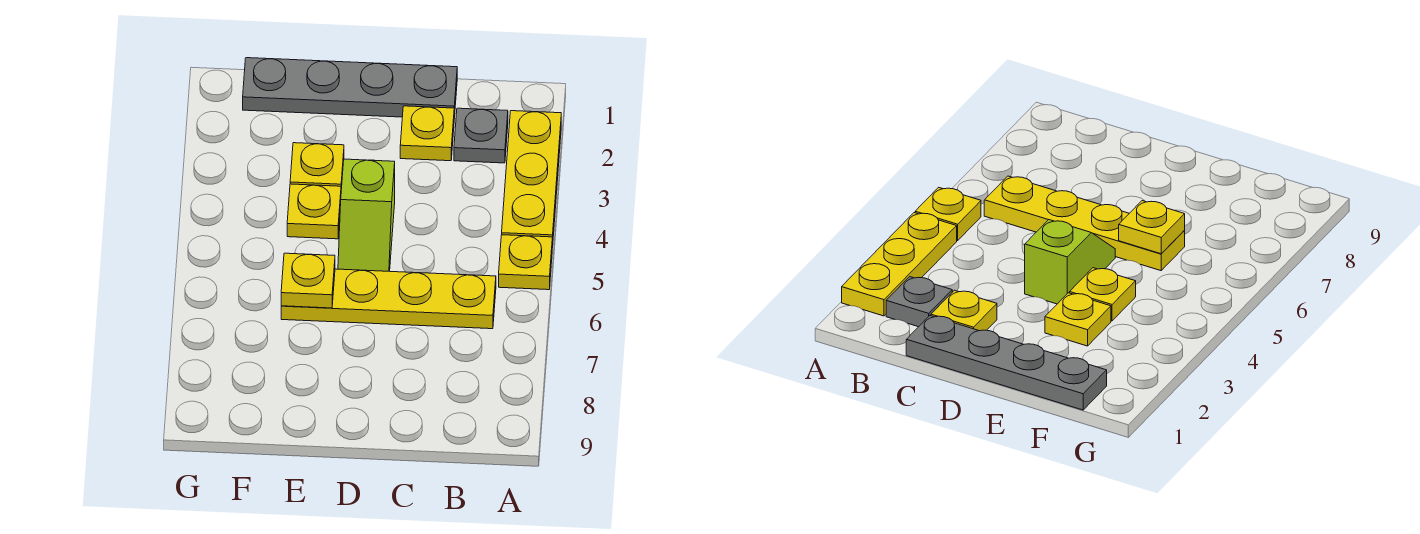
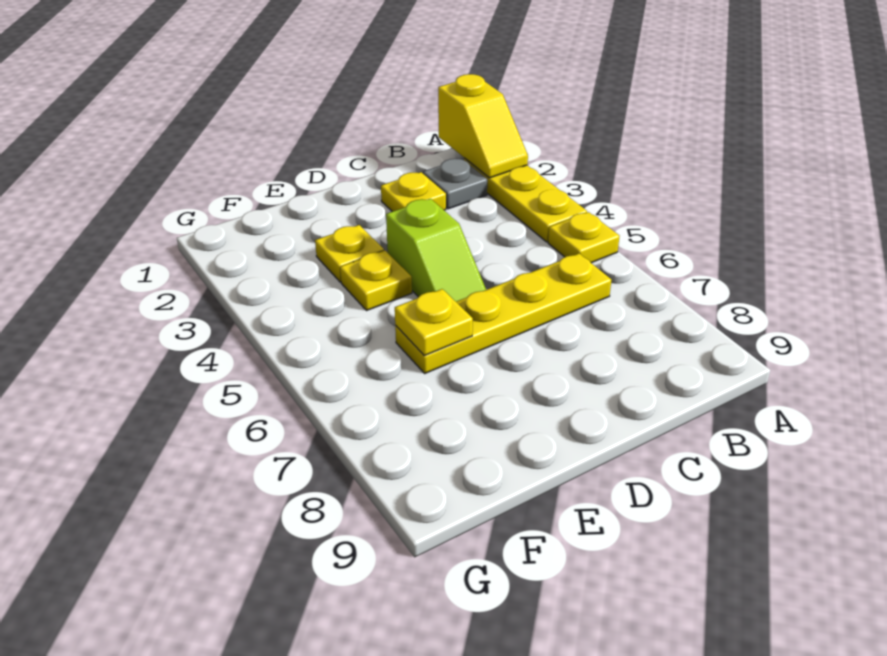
none -> yellow slope A1:A2 level 2 top 1
grey plate C1:F1 level 1 -> none

